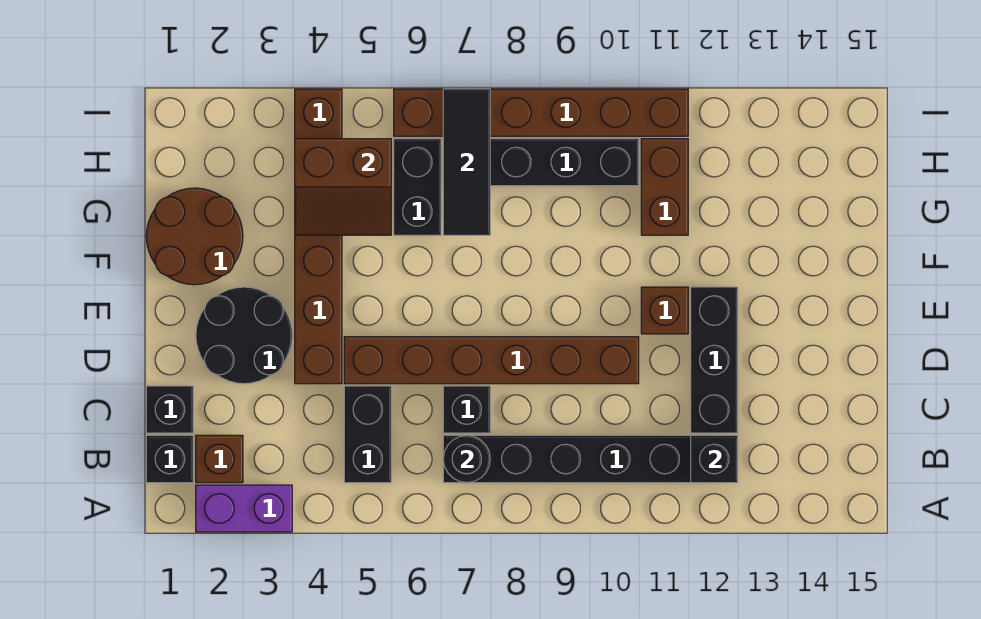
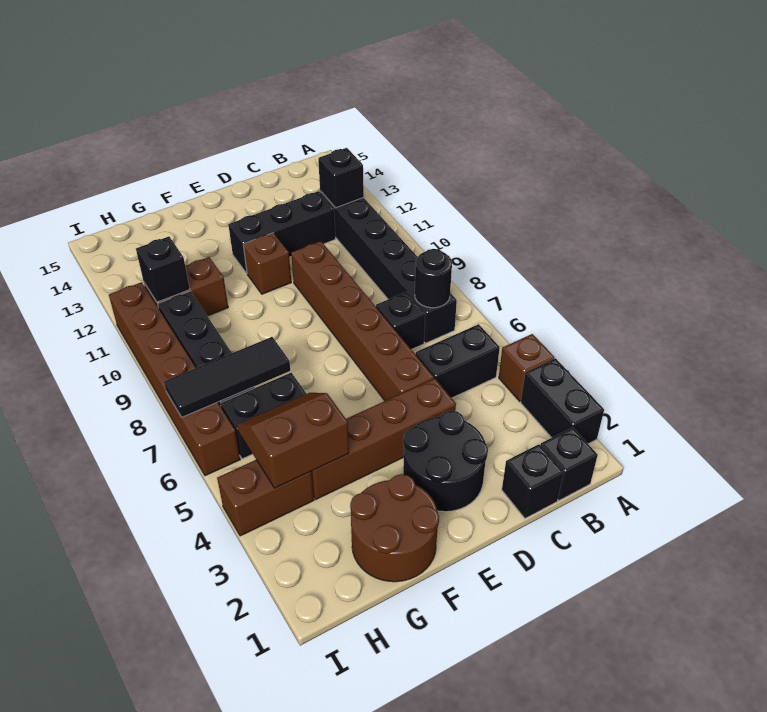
purple brick A2:A3 level 1 -> black brick A2:A3 level 1
brown brick B2 level 1 -> brown brick A4 level 1
brown slope G4:H5 level 2 top H -> brown slope G4:H5 level 2 top 4
none -> black brick H11 level 2

